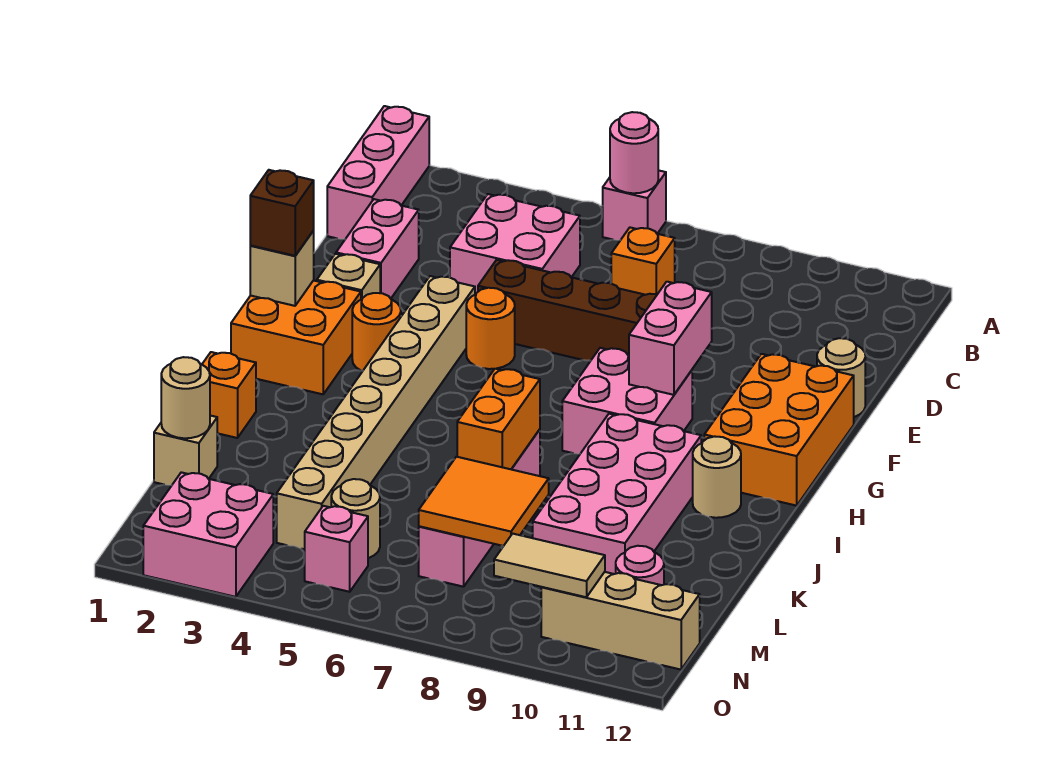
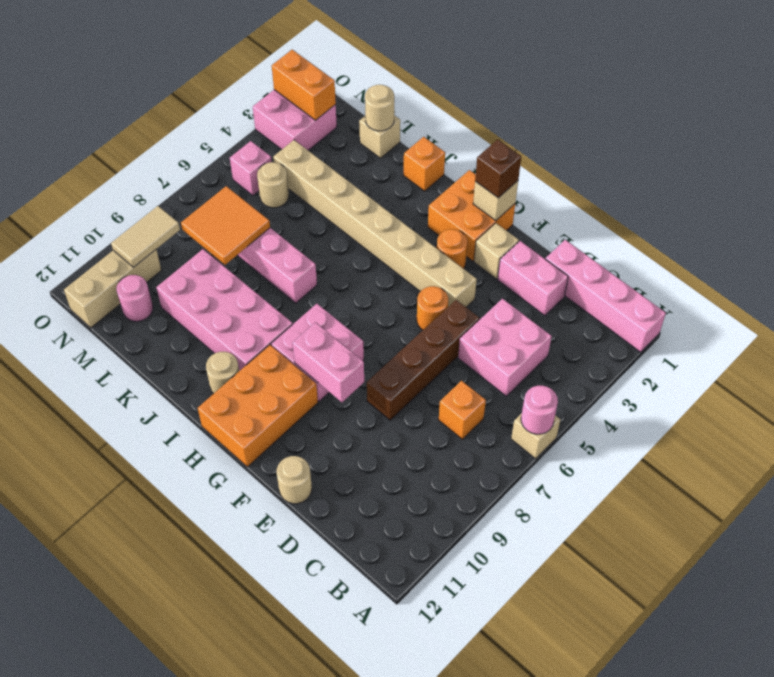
pink brick A1:C1 level 1 -> pink brick A1:D1 level 1
pink brick A6 level 1 -> tan brick A6 level 1
orange brick F11:H12 level 1 -> orange brick G10:H12 level 1
orange brick J7:K7 level 2 -> orange brick N2:O2 level 2

